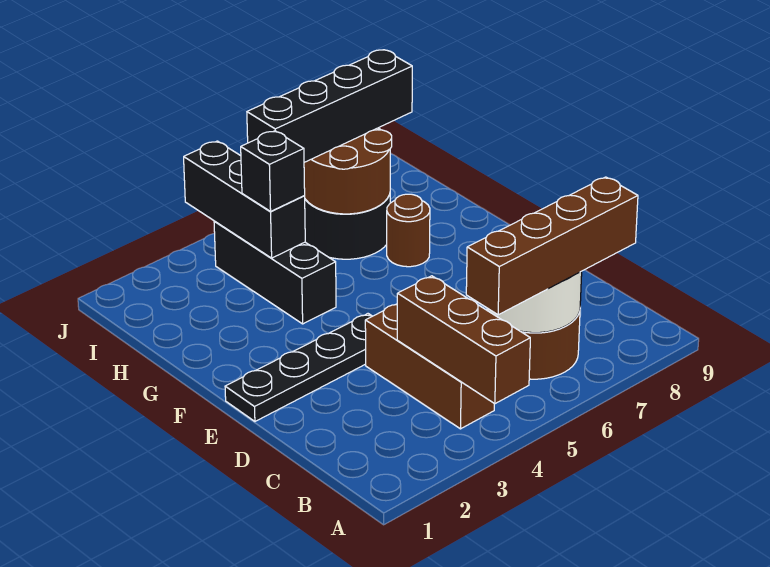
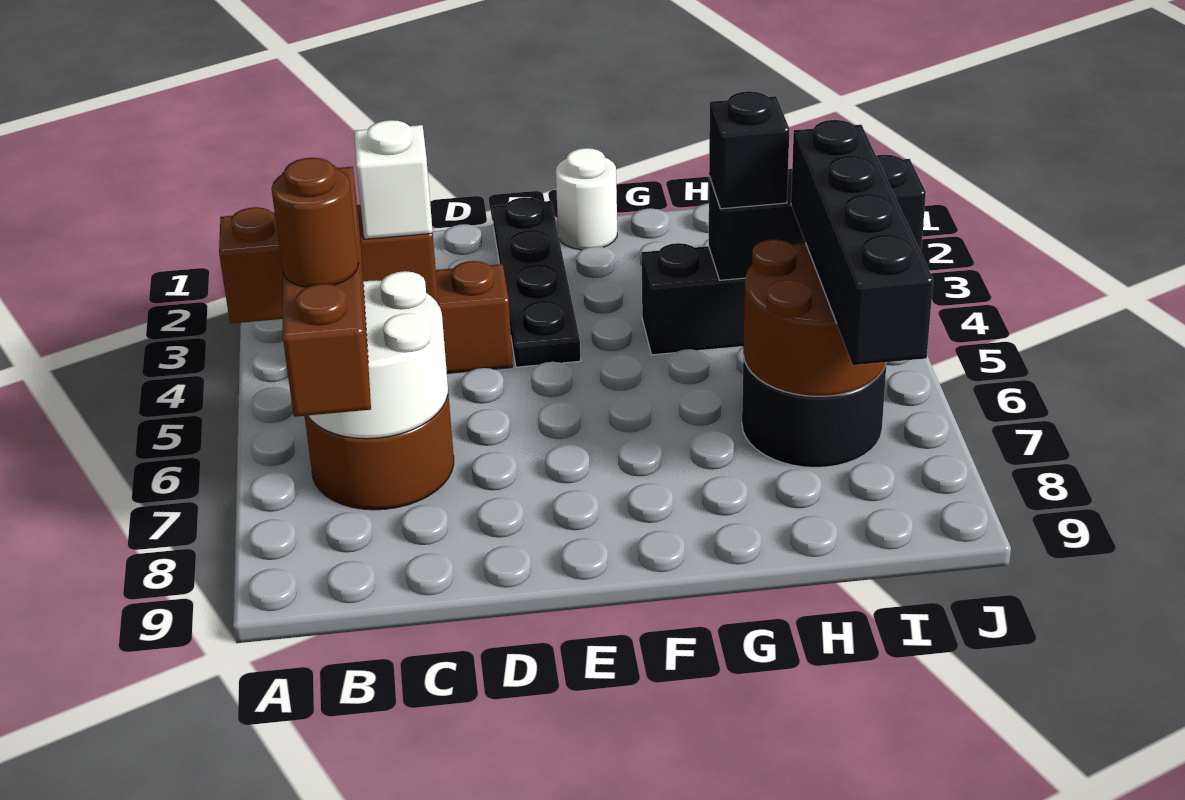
none -> white brick C4 level 3
none -> white round brick F1 level 1
brown round brick G7 level 1 -> brown round brick B7 level 4

